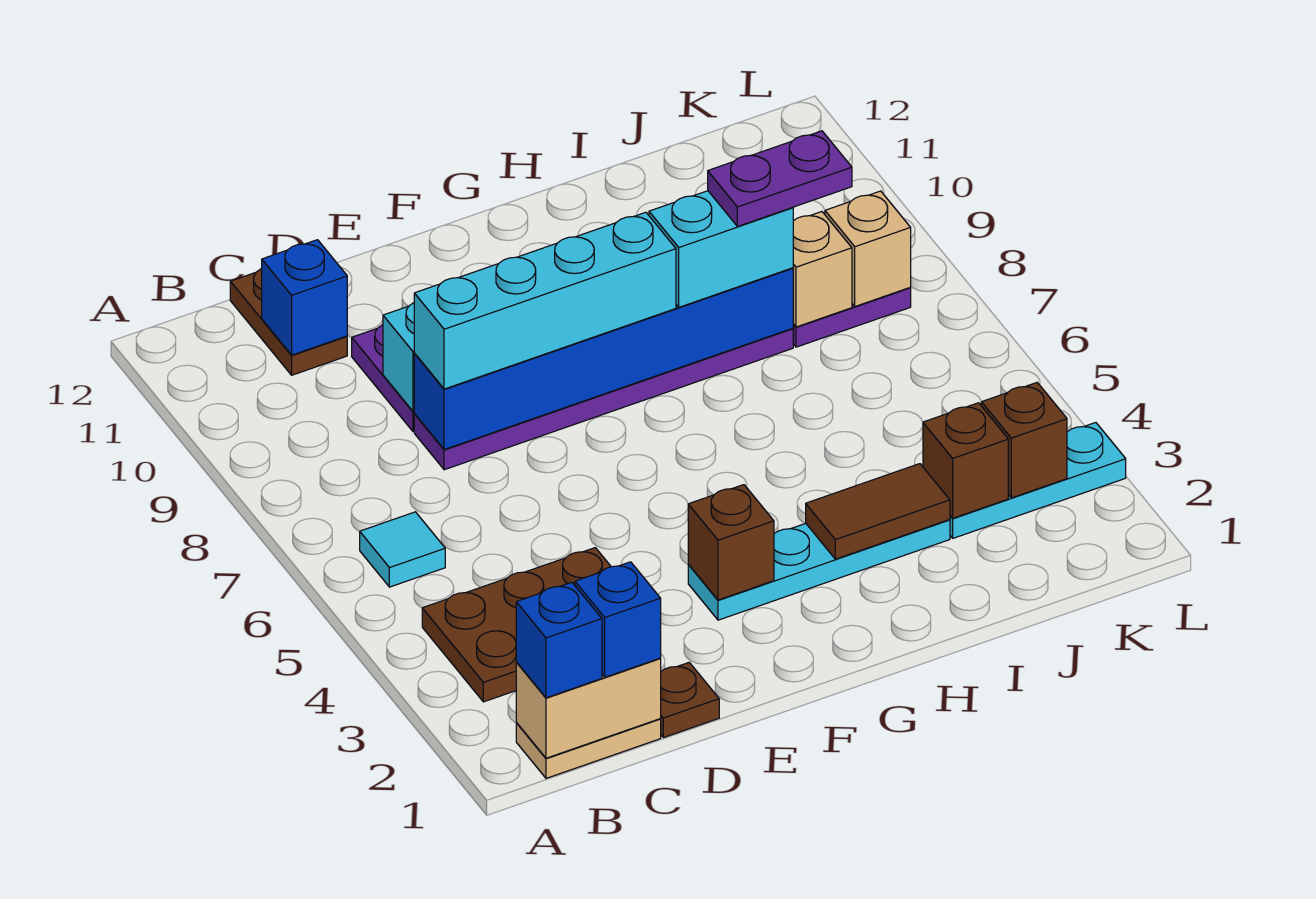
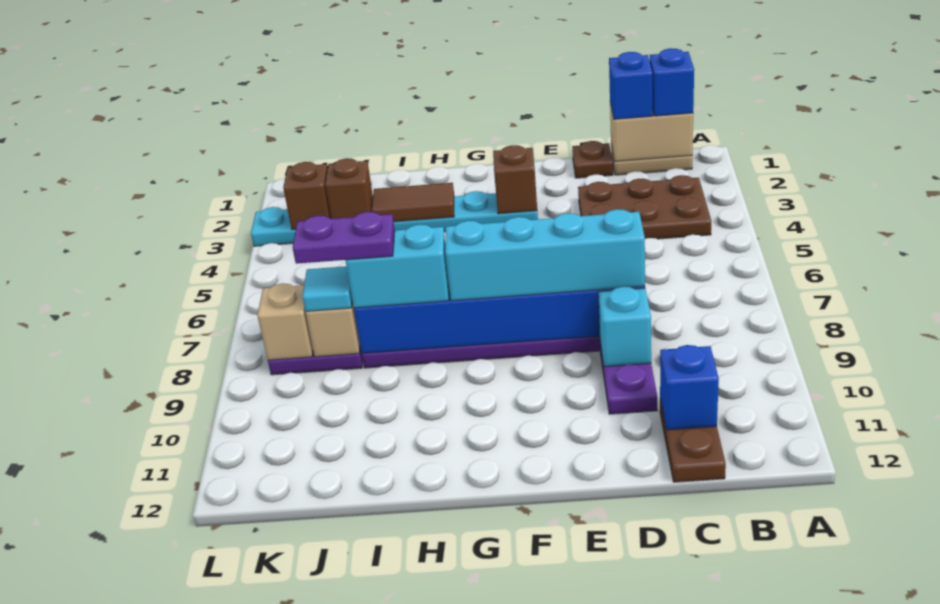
cyan tile B6 level 1 -> cyan tile J8 level 3

